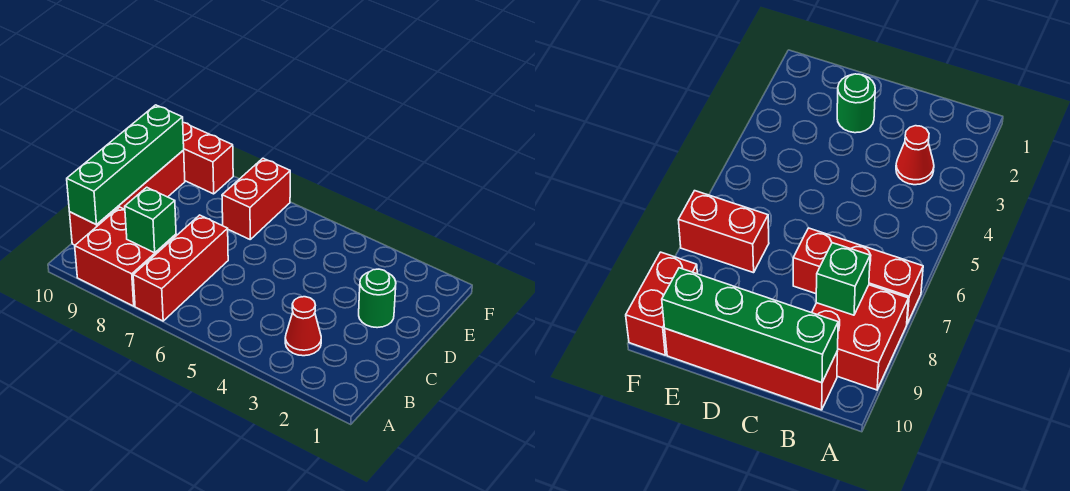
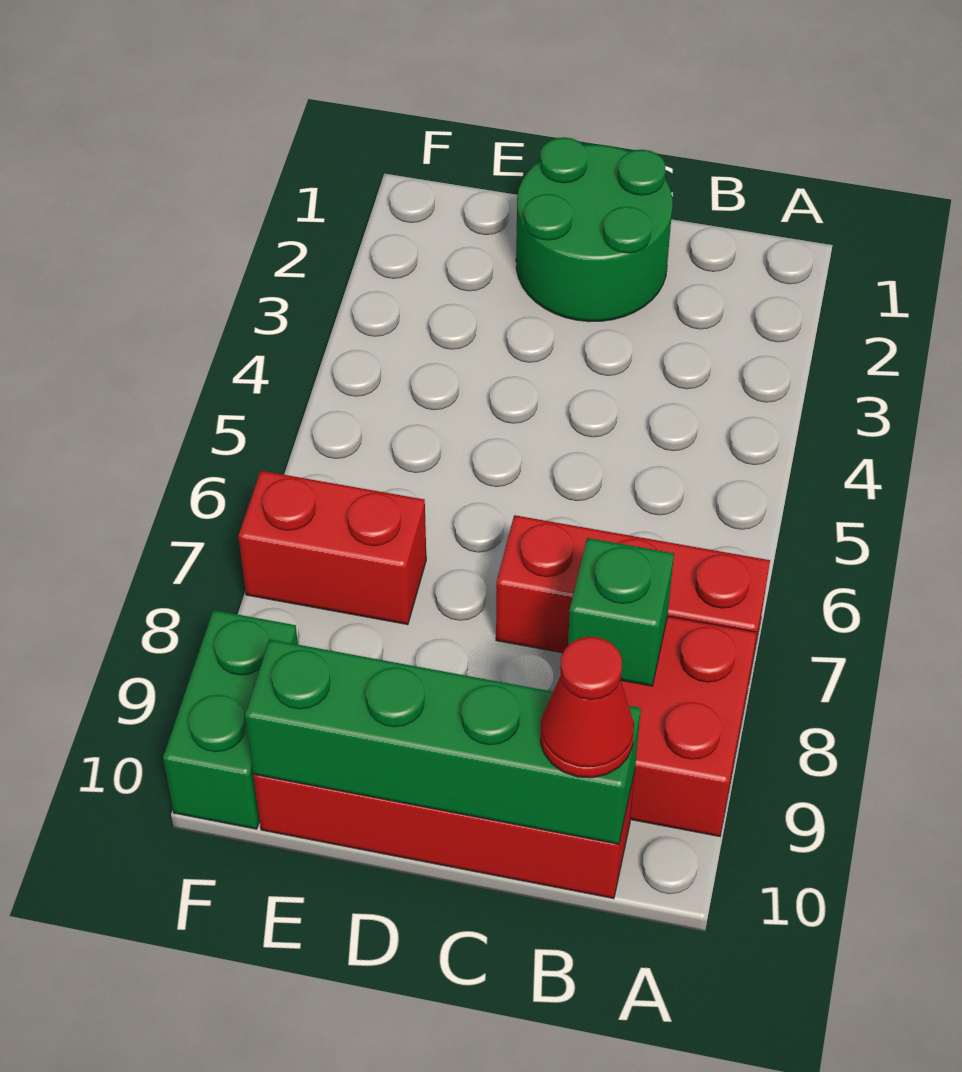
red cone B3 level 1 -> red cone B10 level 3
green round brick D2 level 1 -> green round brick C1:D2 level 1
red brick F9:F10 level 1 -> green brick F9:F10 level 1

